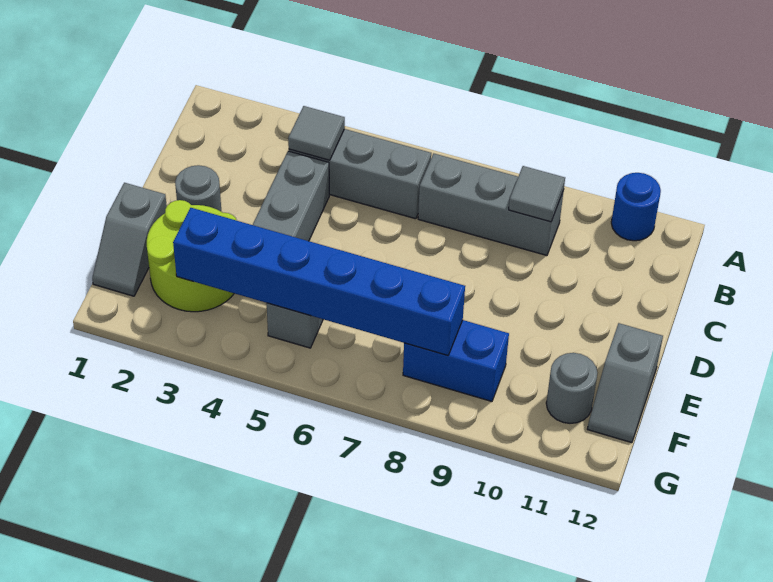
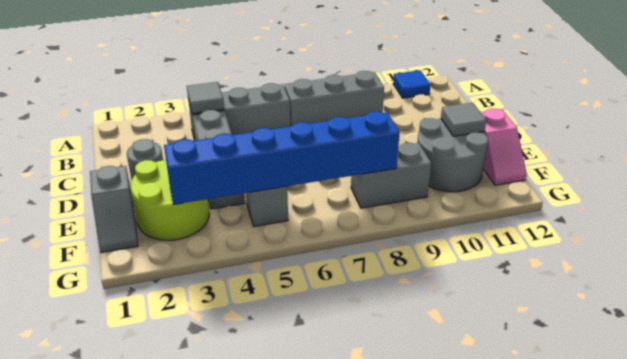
blue round brick A11 level 1 -> blue tile A11 level 1
grey tile B9 level 2 -> grey tile E11 level 2
grey slope E12:F12 level 1 top E -> pink slope E12:F12 level 1 top E
blue brick F8:F9 level 1 -> grey brick F8:F9 level 1
grey round brick F11 level 1 -> grey round brick E10:F11 level 1

